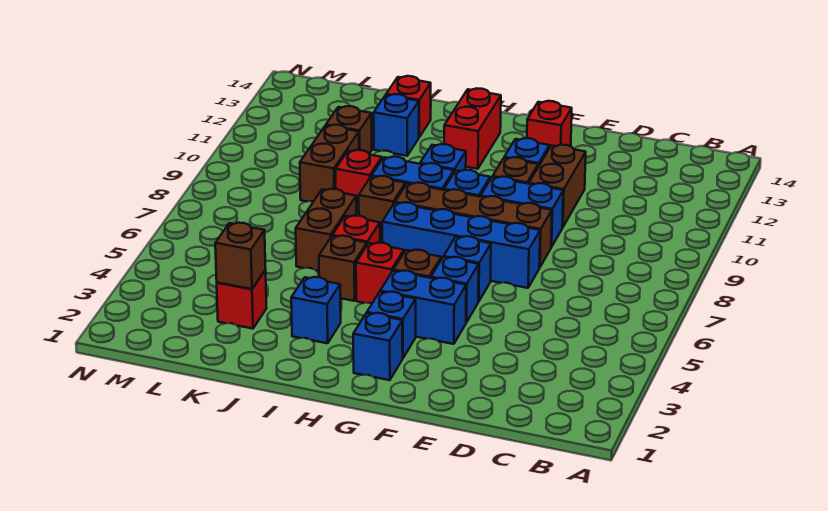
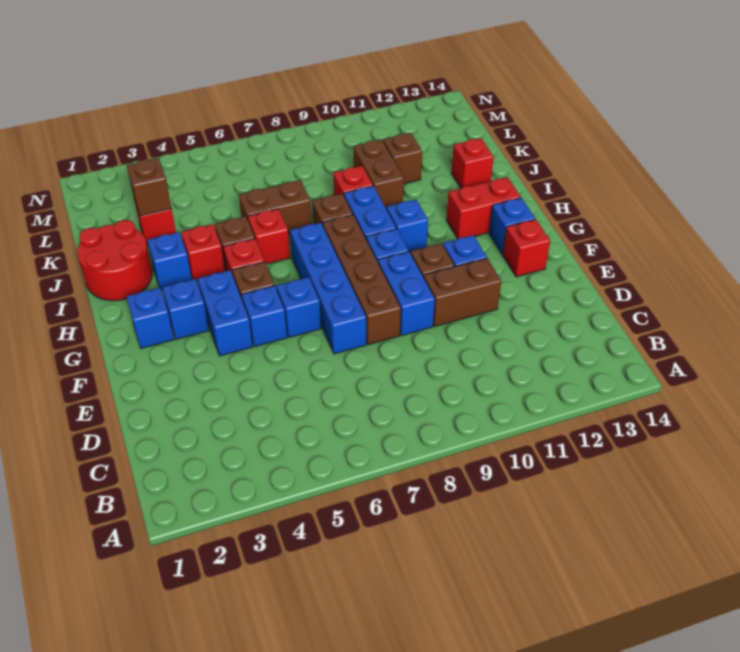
none -> red round brick I1:J2 level 1
none -> red brick I4 level 1
blue brick J12 level 1 -> blue brick G13 level 1
brown brick K9:K10 level 1 -> brown brick J10:K10 level 1

